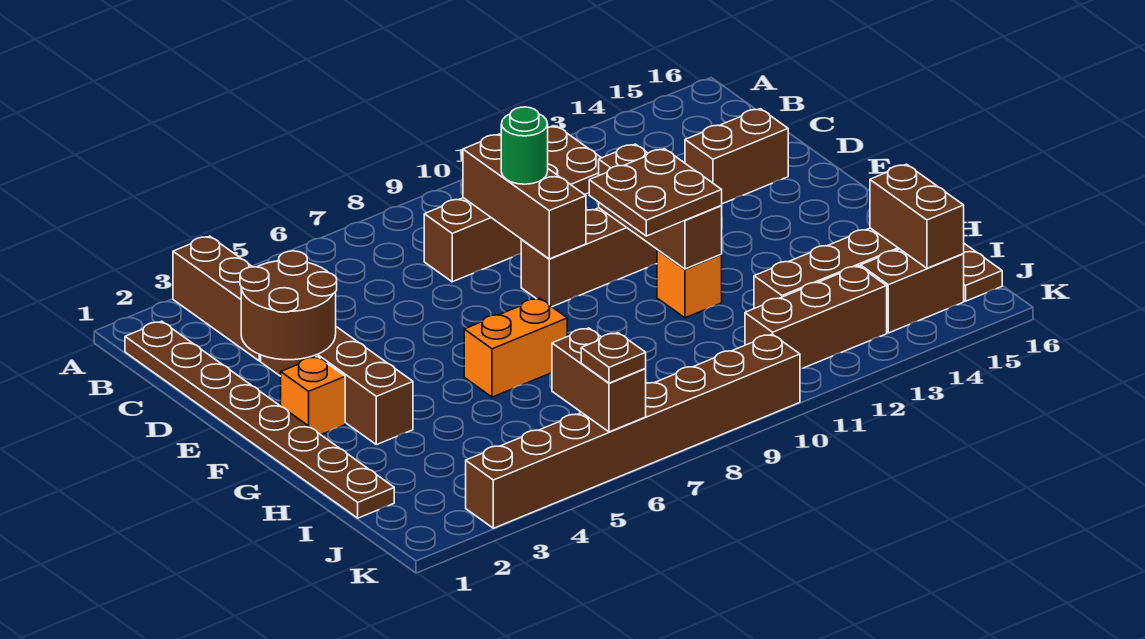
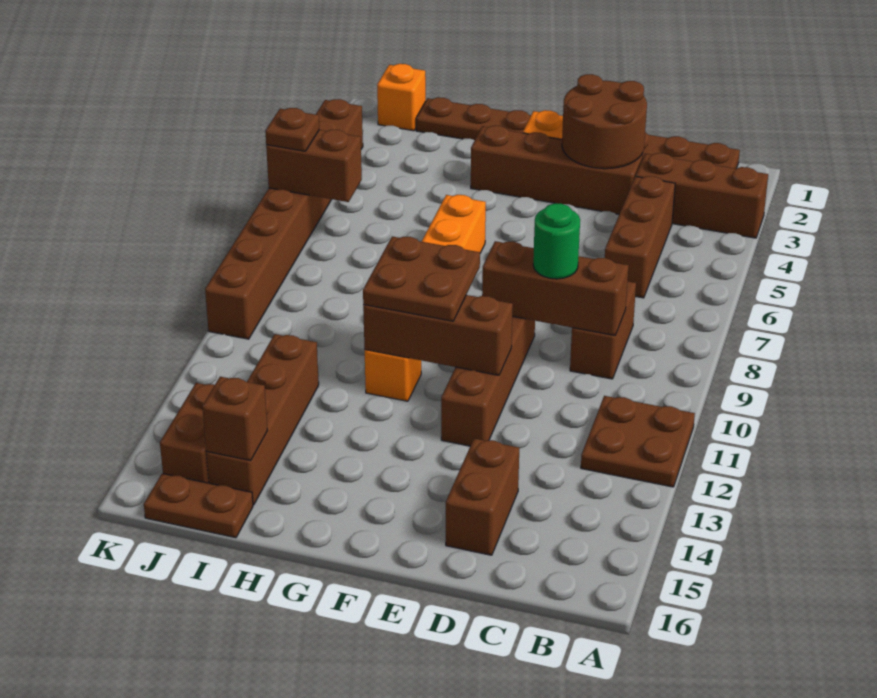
brown brick I15:J15 level 2 -> brown brick I15 level 2
none -> orange brick J1 level 1
brown brick J11:J13 level 1 -> brown brick C4:C6 level 1

